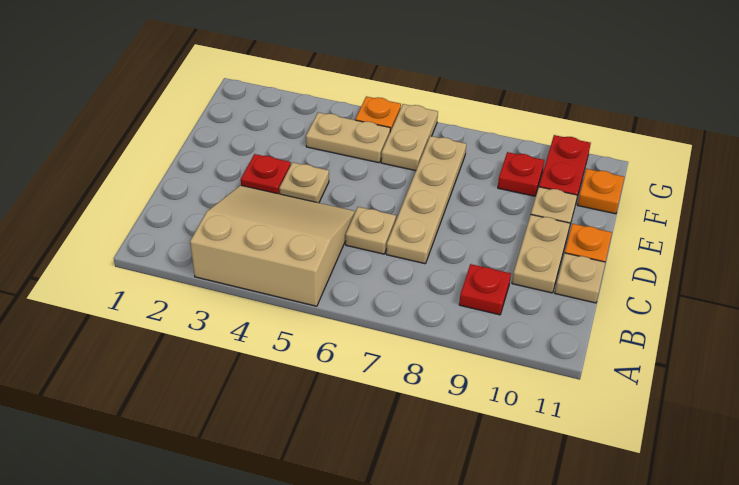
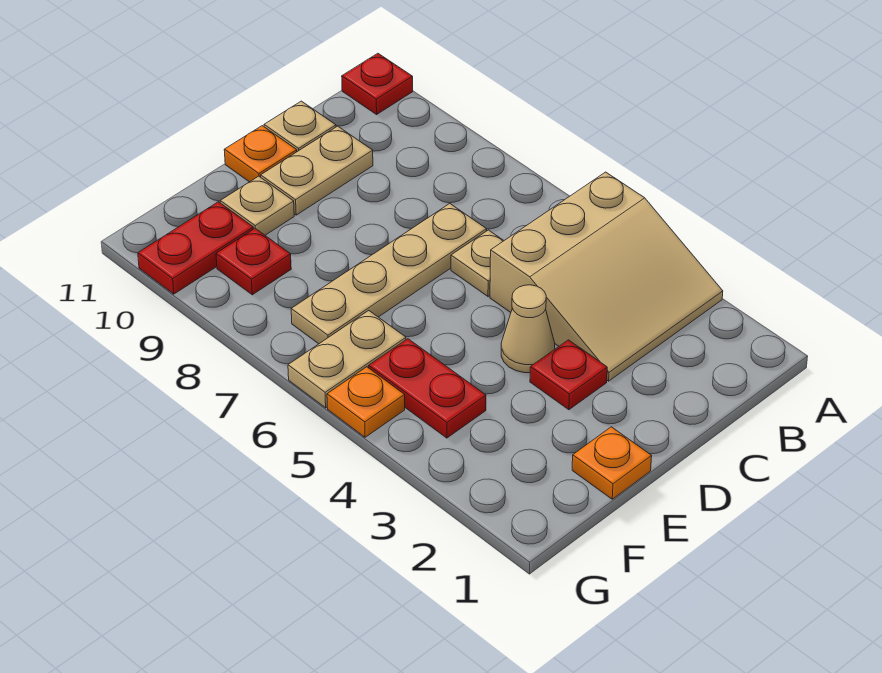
tan slope A3:C5 level 1 top A -> tan slope A3:C5 level 1 top 5
red plate B9 level 1 -> red plate A11 level 1
tan plate D4 level 1 -> tan cone D4 level 1
tan plate F4:F5 level 1 -> red plate F4:F5 level 1
orange plate F11 level 1 -> orange plate E1 level 1

